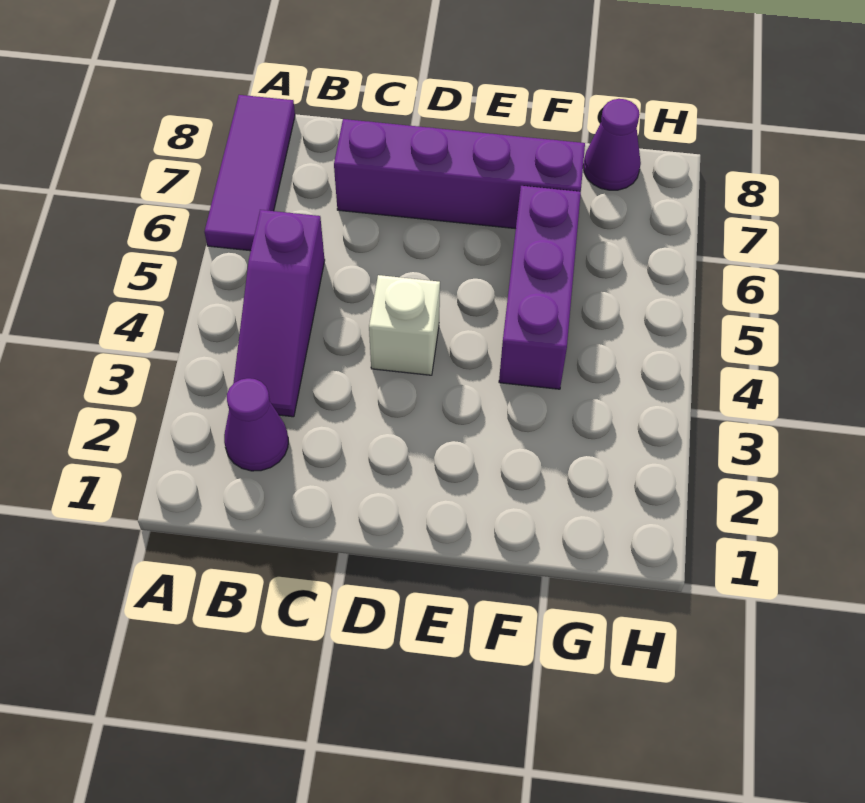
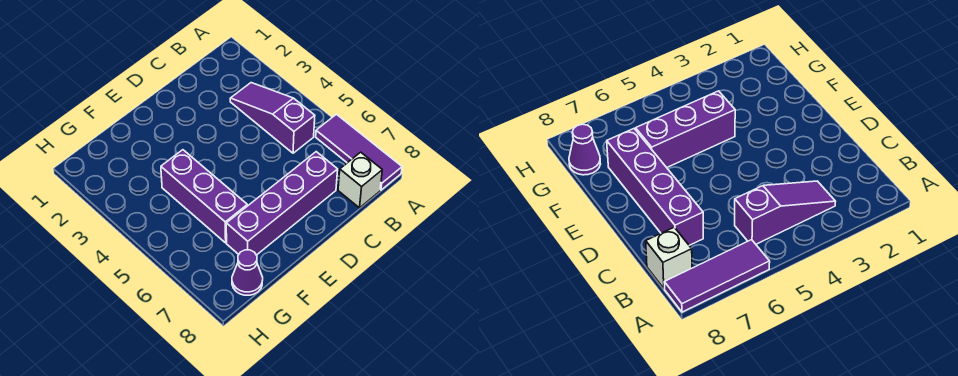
purple cone B2 level 1 -> none
white brick D4 level 1 -> white brick B8 level 1

